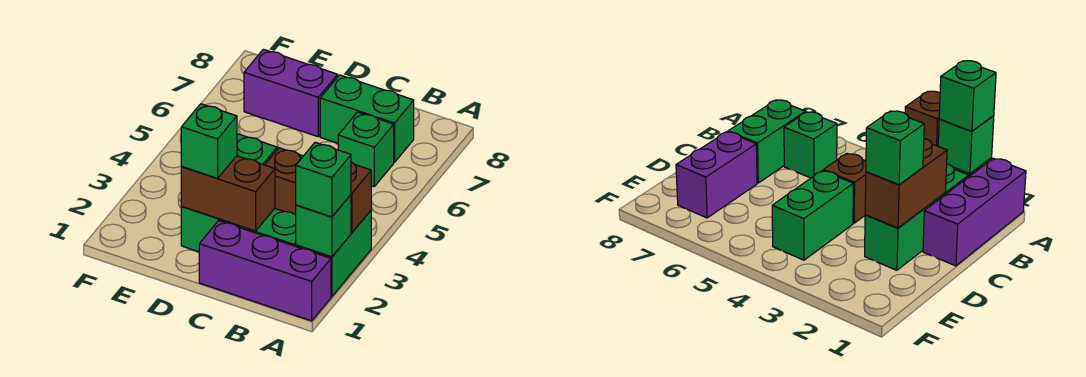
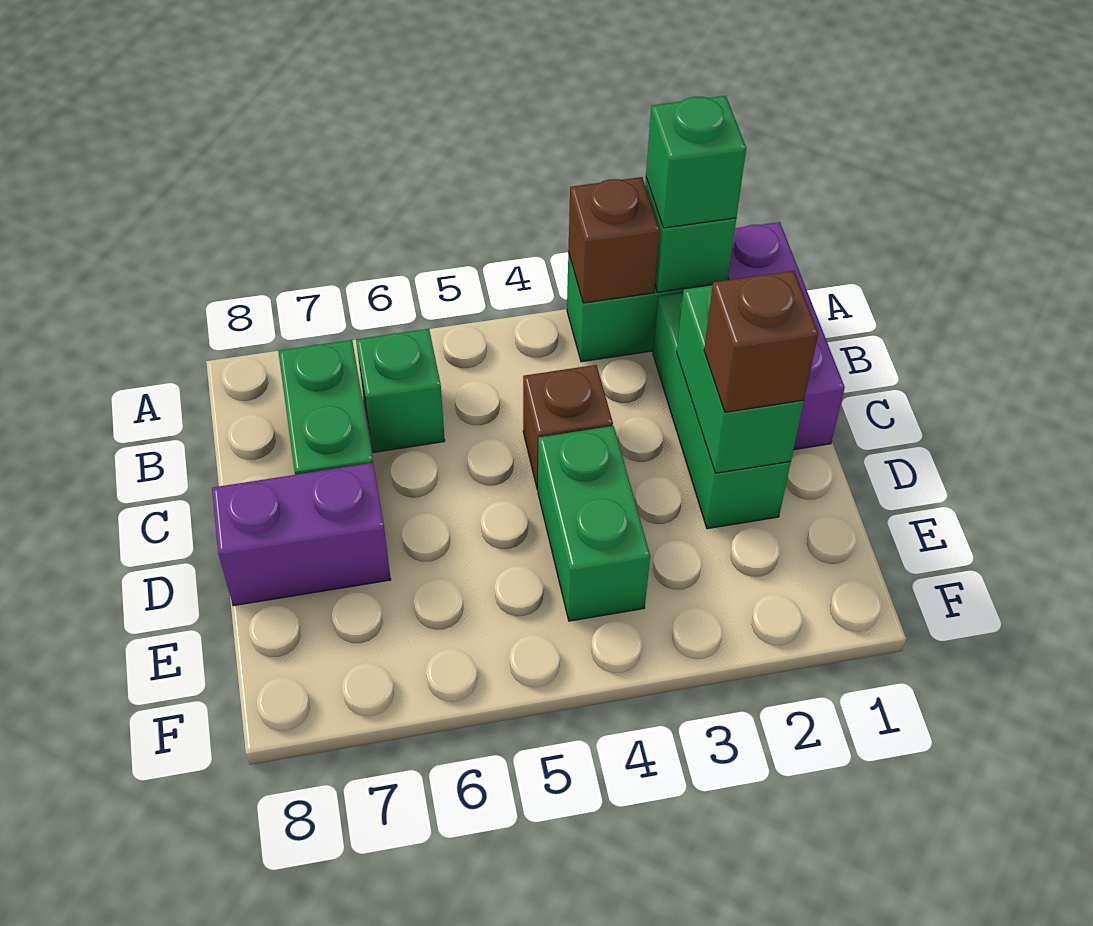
brown brick C2:D2 level 2 -> green brick C2:D2 level 2
green brick D2 level 3 -> brown brick D2 level 3
purple brick D7:E7 level 1 -> purple brick D7:D8 level 1

